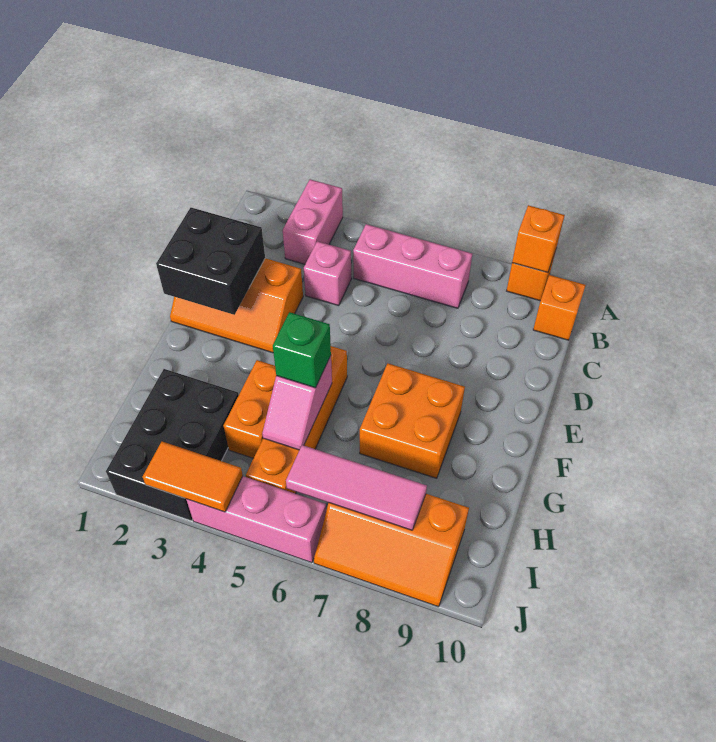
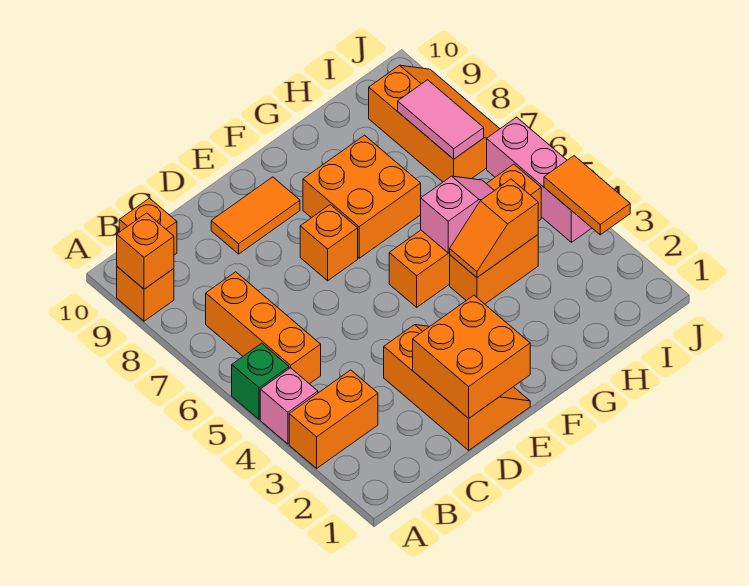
pink brick A3:B3 level 1 -> orange brick A3:B3 level 1
pink brick B5:B7 level 1 -> orange brick B5:B7 level 1
pink brick C4 level 1 -> pink brick A4 level 1
black brick D1:E2 level 2 -> orange brick D1:E2 level 2
none -> orange tile D9:E9 level 1
none -> orange brick E7 level 1
none -> orange slope G4:H4 level 2 top H
green brick G5 level 3 -> green brick A5 level 1
black brick H2:J3 level 1 -> none
pink tile I6:I8 level 2 -> pink tile I7:I8 level 2

